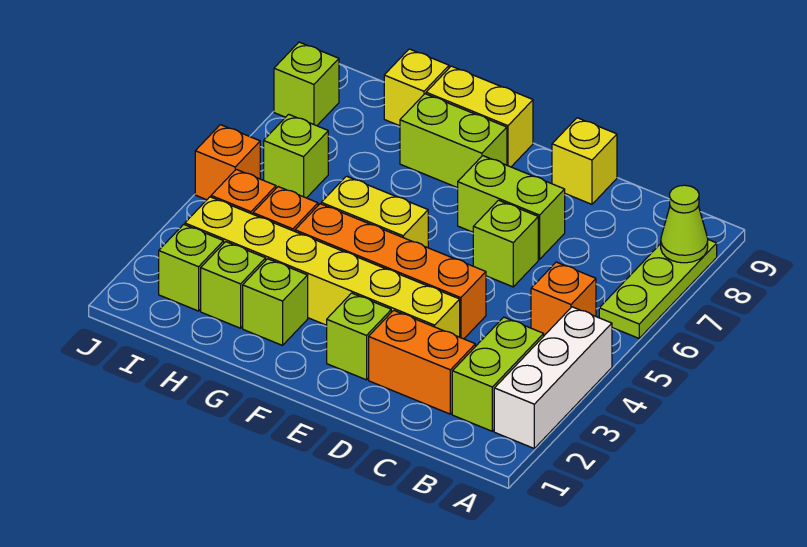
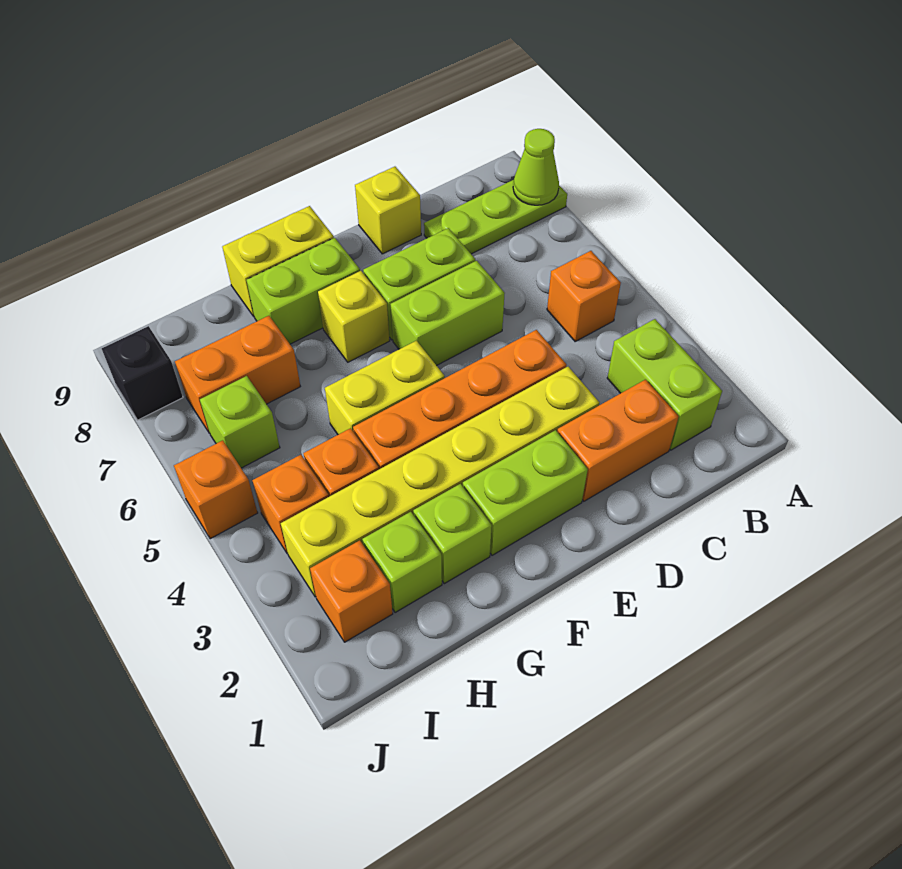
white brick A2:A4 level 1 -> none
lime plate A6:A8 level 1 -> lime plate A8:C8 level 1
lime brick D6 level 1 -> lime brick D6:E6 level 1
lime brick E2 level 1 -> lime brick E2:F2 level 1
none -> orange brick H7:I7 level 1
yellow brick H9 level 1 -> yellow brick F7 level 1
lime brick I2 level 1 -> orange brick I2 level 1
lime brick J8 level 1 -> black brick J8 level 1

